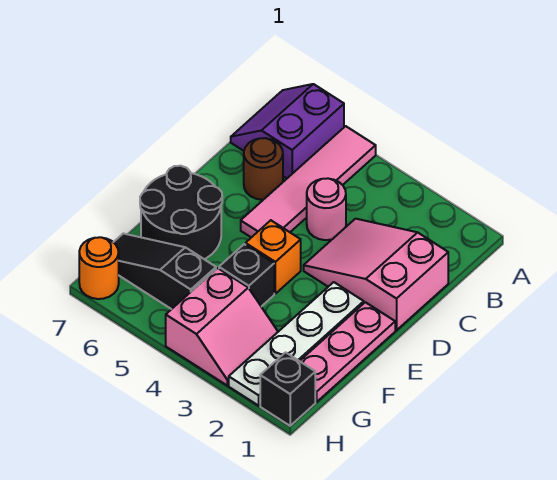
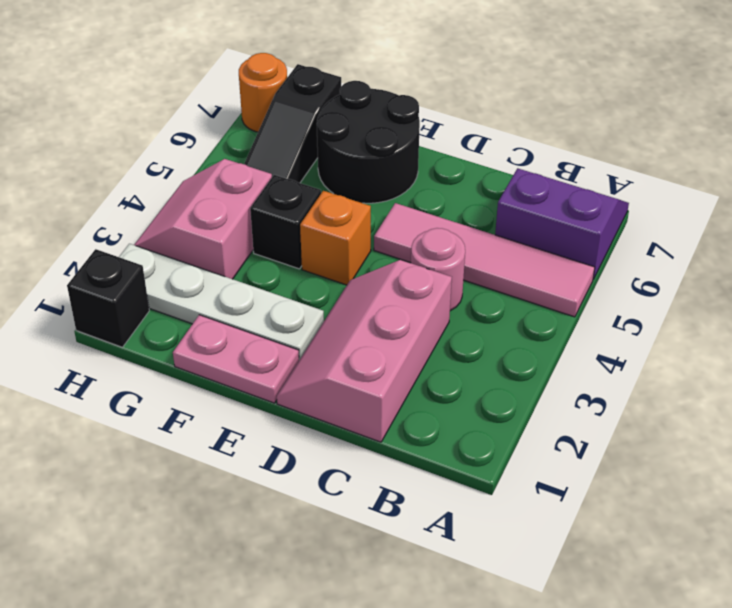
pink slope C1:D3 level 1 top 1 -> pink slope C1:D3 level 1 top C
brown round brick C6 level 1 -> none
pink plate E1:G1 level 1 -> pink plate E1:F1 level 1
pink slope G3:H4 level 1 top 4 -> pink slope G3:H4 level 1 top G
black slope G5:G7 level 1 top 5 -> black slope G5:G7 level 1 top 7

